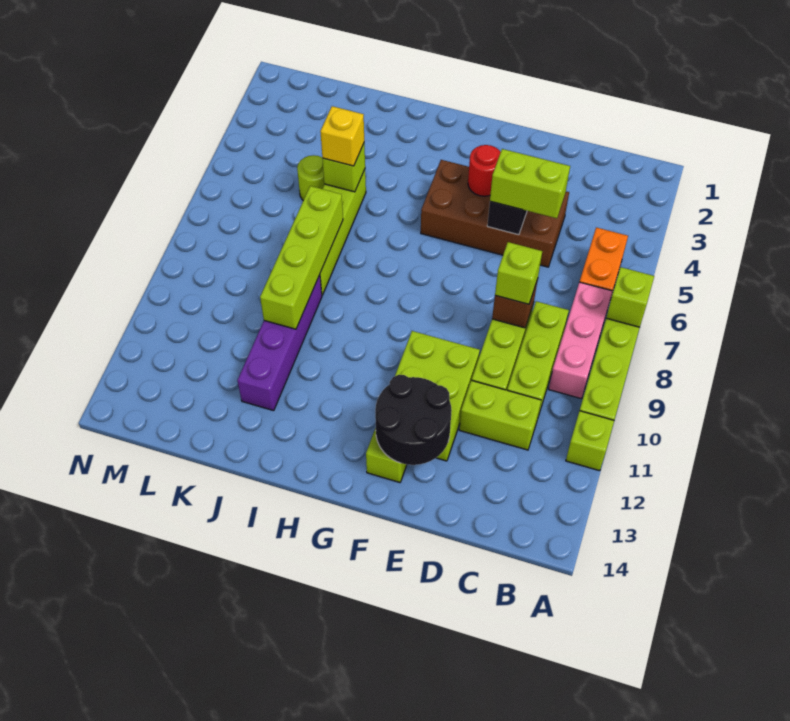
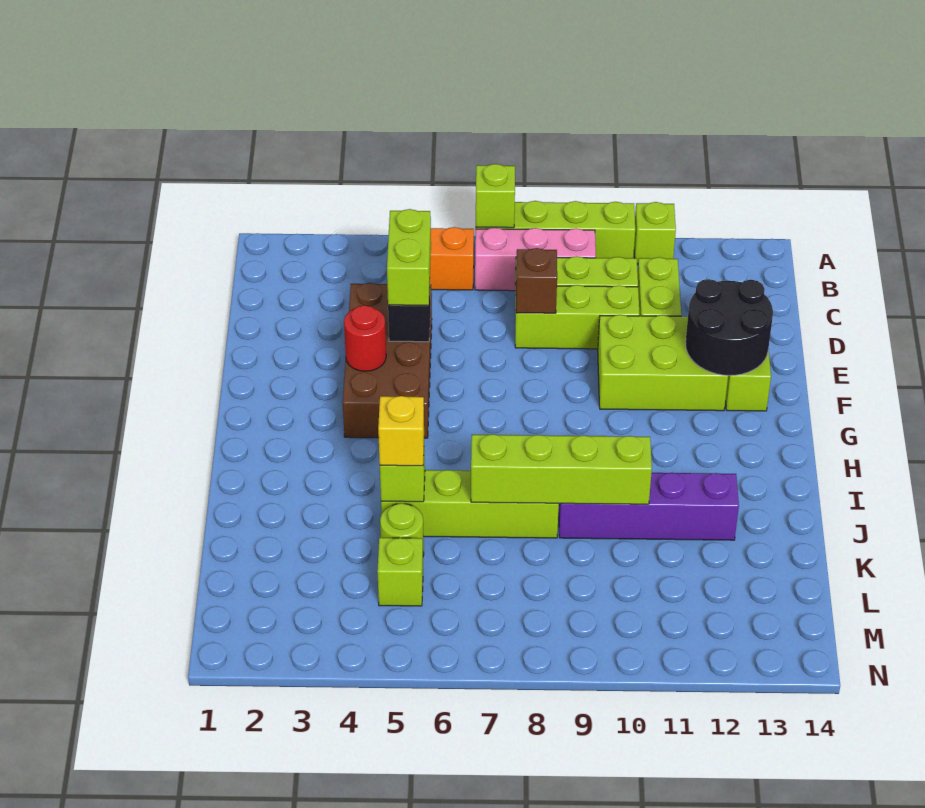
lime brick D8 level 3 -> lime brick L5 level 1

